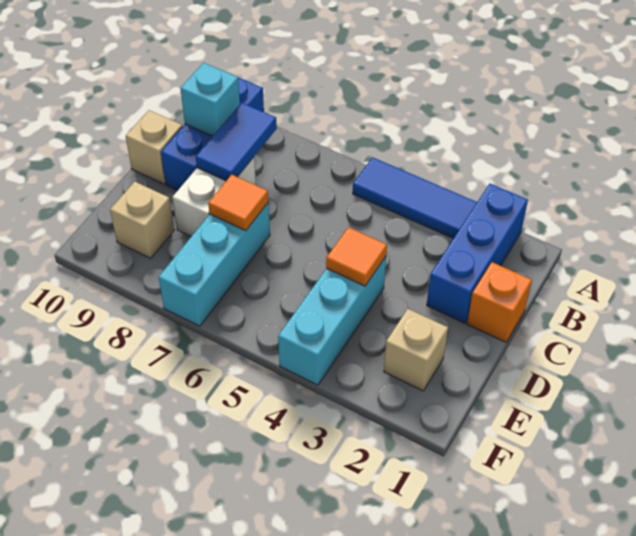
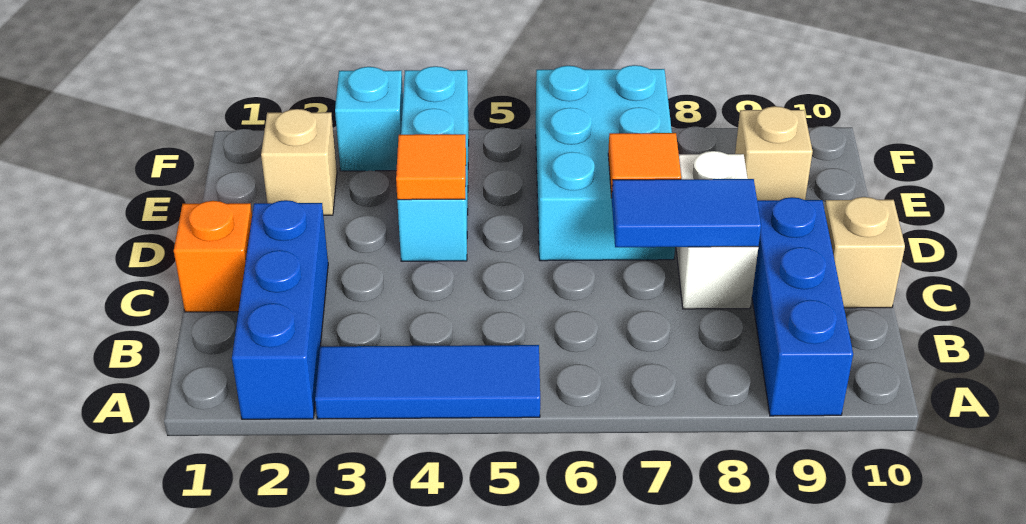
blue tile B8:C8 level 2 -> blue tile C7:C8 level 2
cyan brick B9 level 2 -> cyan brick F3 level 1
cyan brick D7:F7 level 1 -> cyan brick D6:F7 level 1

